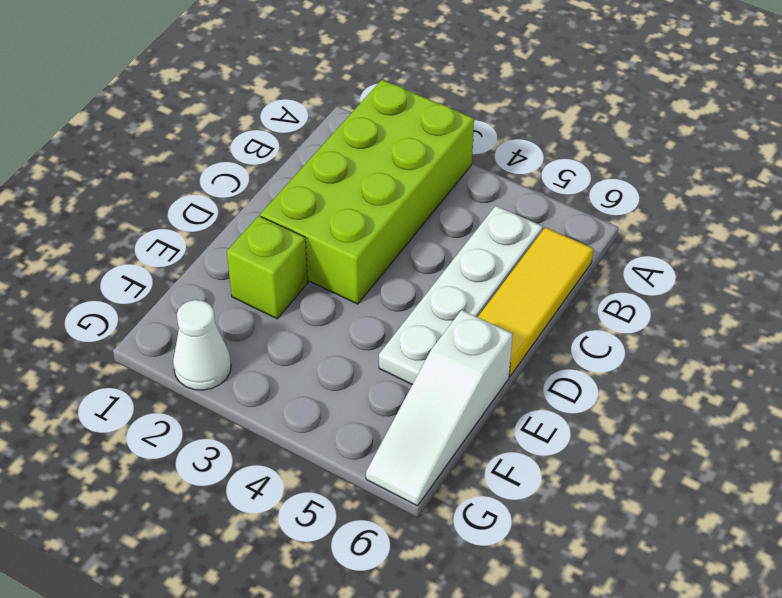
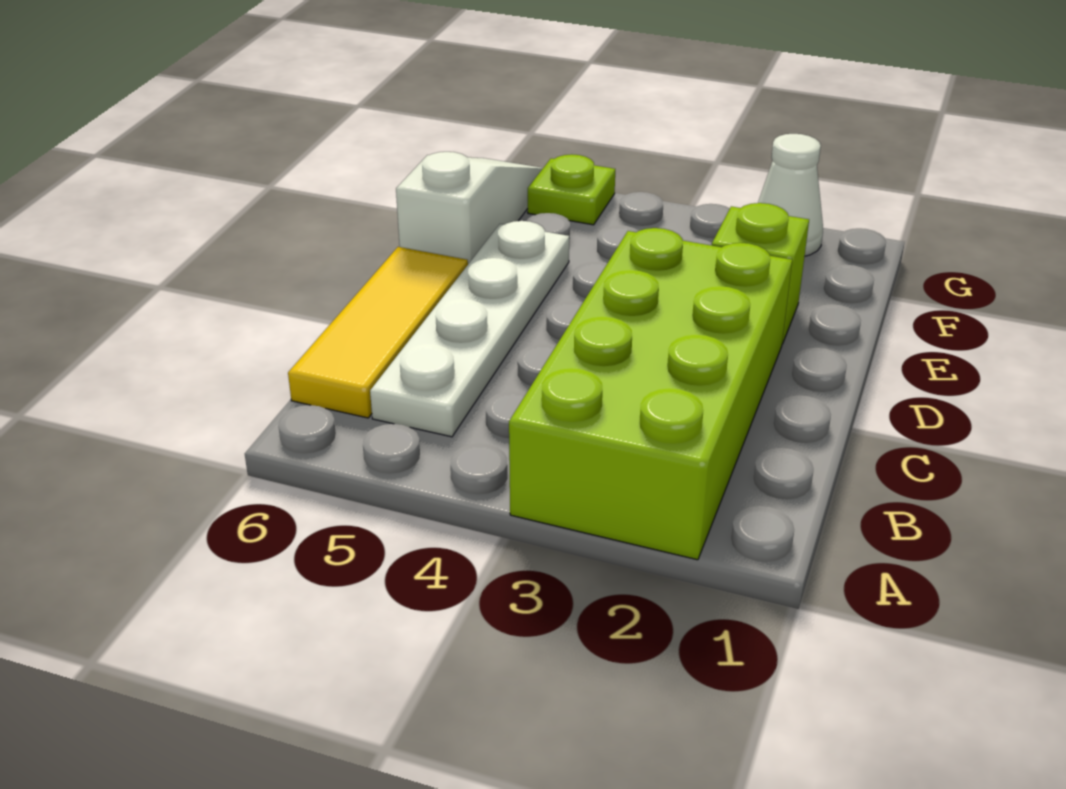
none -> lime plate G5 level 1

